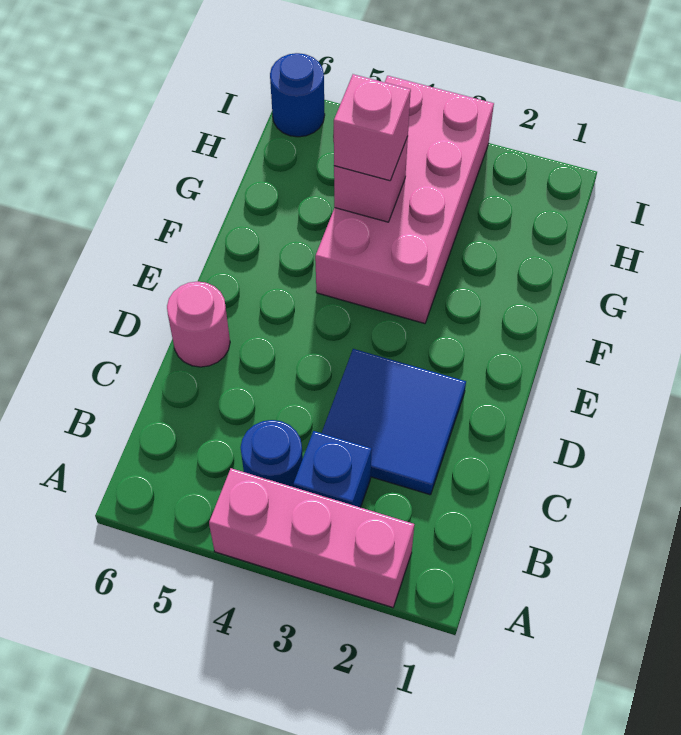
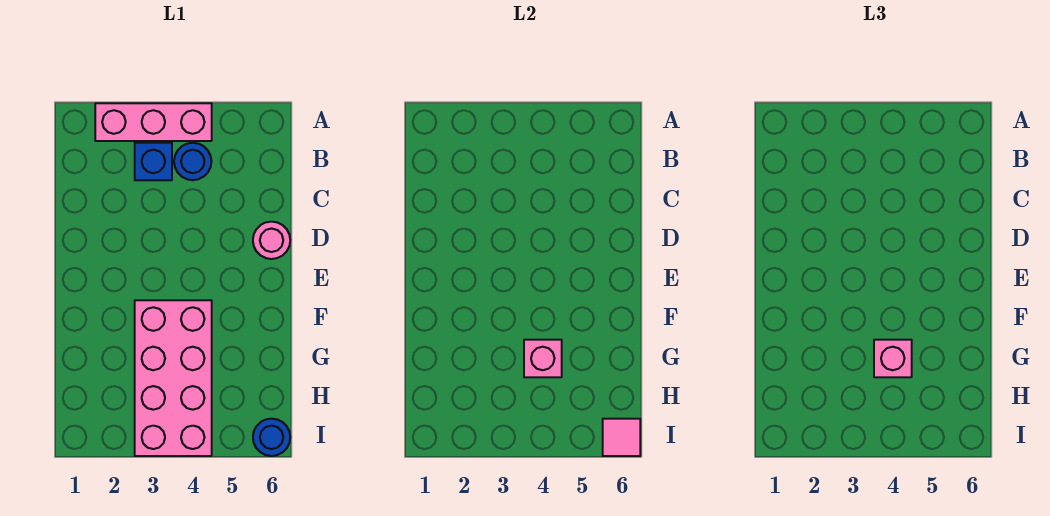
blue tile C2:D3 level 1 -> none
none -> pink tile I6 level 2

